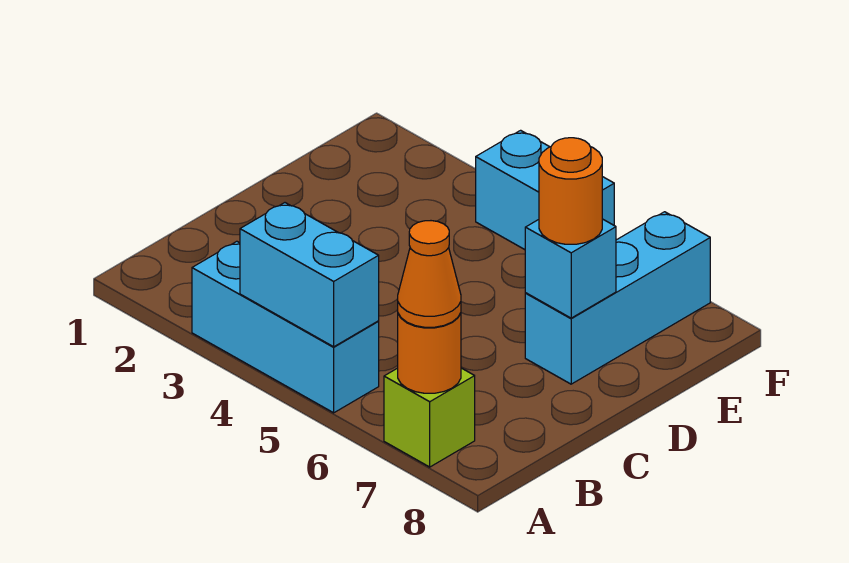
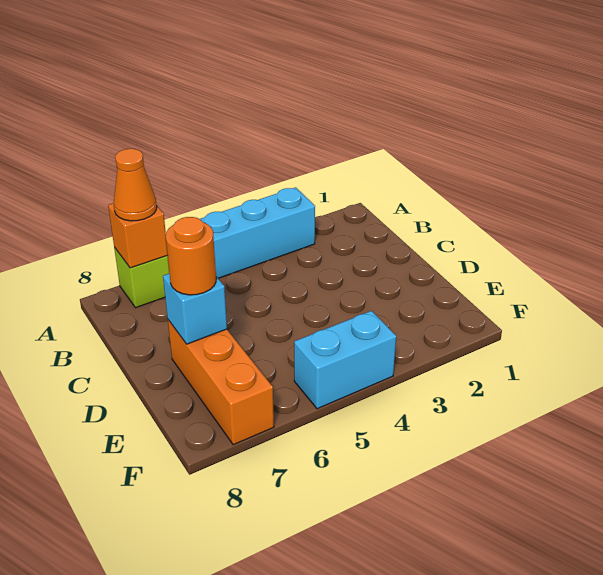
cyan brick A4:A5 level 2 -> none
orange round brick A7 level 2 -> orange brick A7 level 2
cyan brick D7:F7 level 1 -> orange brick D7:F7 level 1

